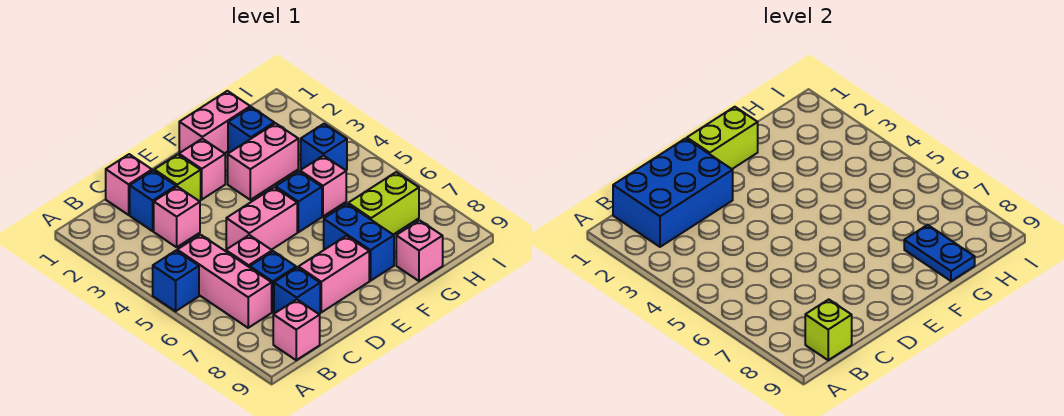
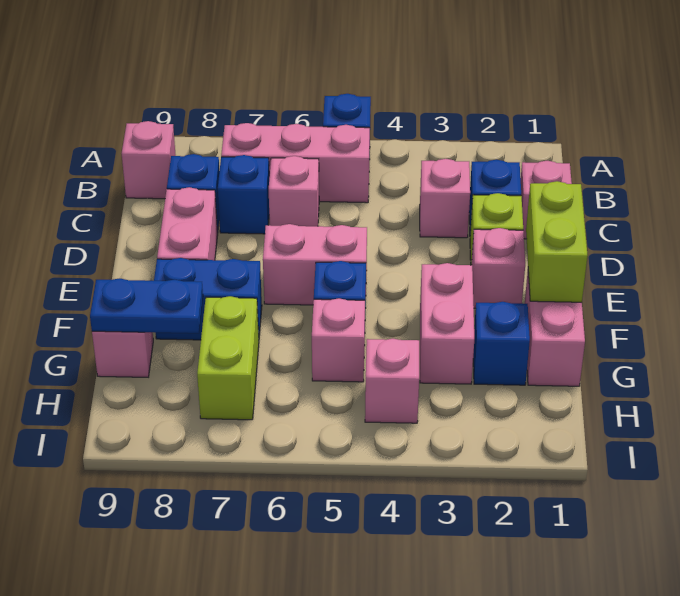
blue brick B1:D2 level 2 -> none
lime brick B9 level 2 -> none
pink brick D5:E5 level 1 -> pink brick E5:E6 level 1
blue brick H4 level 1 -> pink brick H4 level 1

